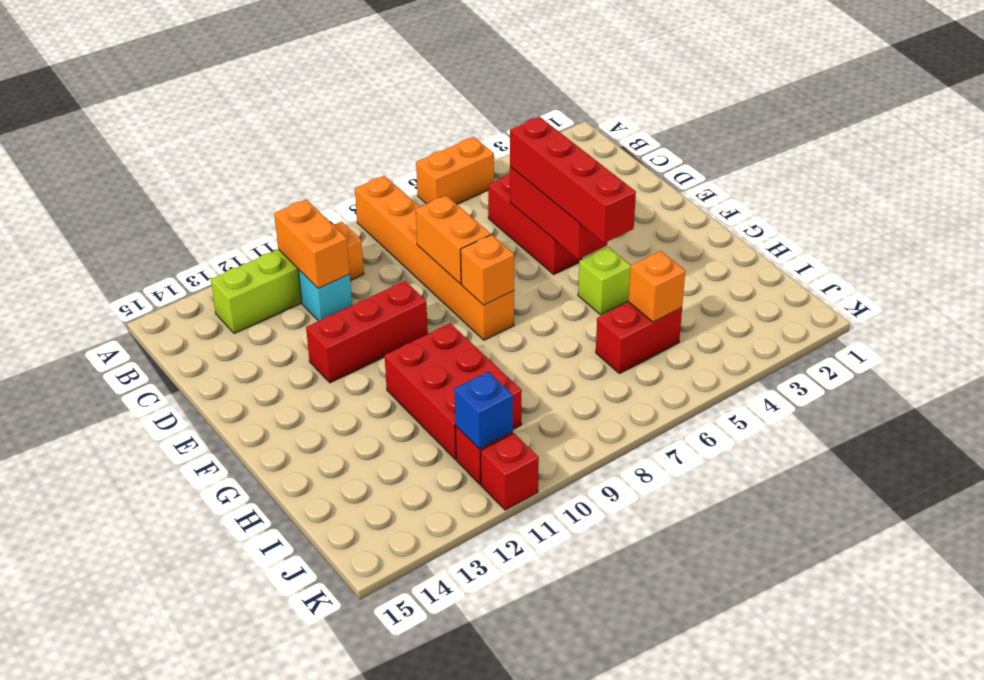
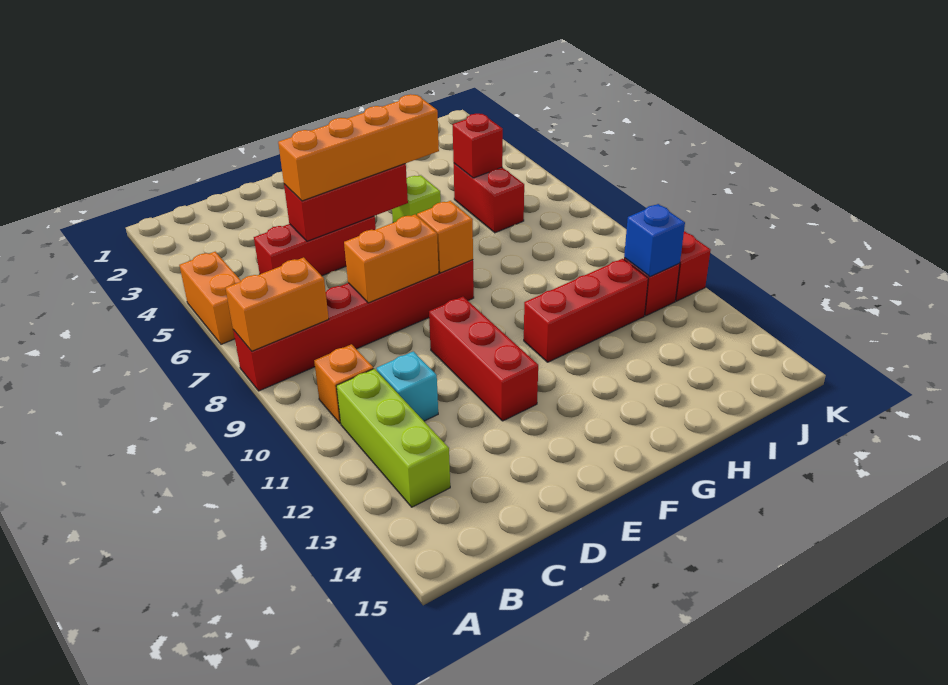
orange brick A8:F8 level 1 -> red brick A8:F8 level 1
orange brick B11:C11 level 2 -> orange brick A8:B8 level 2
red brick D5:G5 level 3 -> orange brick D5:G5 level 3
red brick G10:I11 level 1 -> red brick G11:I11 level 1
orange brick I5 level 2 -> red brick I5 level 2

